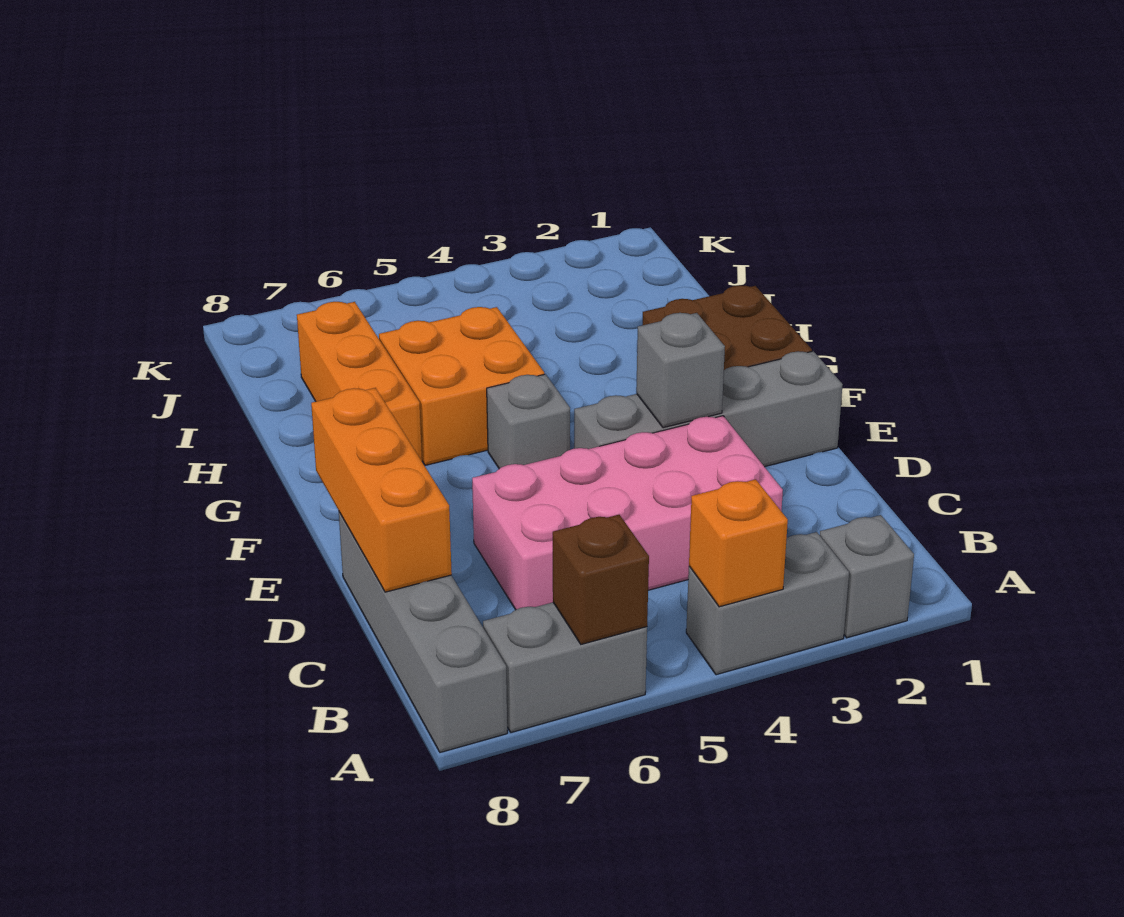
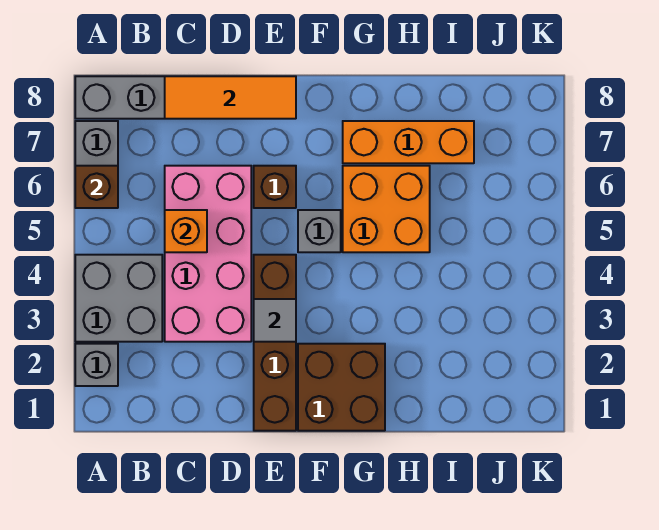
grey brick A3:A4 level 1 -> grey brick A3:B4 level 1
orange brick A4 level 2 -> orange brick C5 level 2
orange brick C8:E8 level 2 -> orange tile C8:E8 level 2
grey brick E1:E4 level 1 -> brown brick E1:E4 level 1
grey brick E3 level 2 -> grey tile E3 level 2
none -> brown brick E6 level 1

